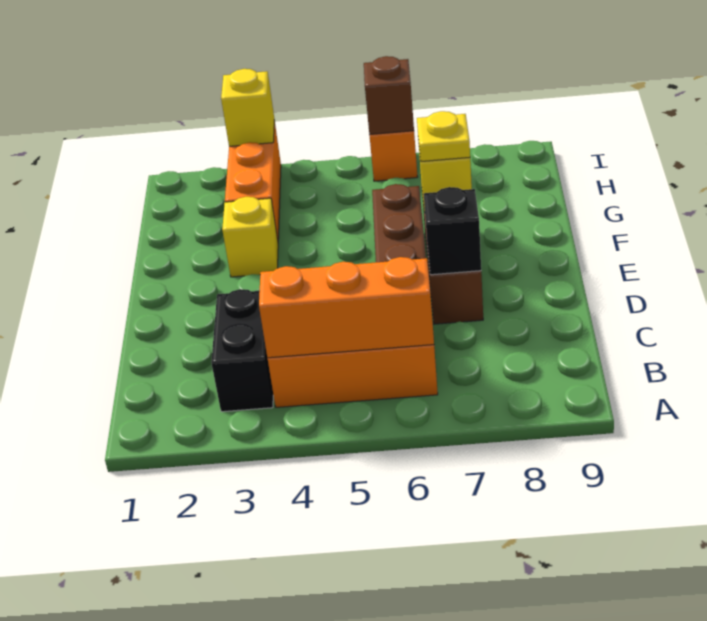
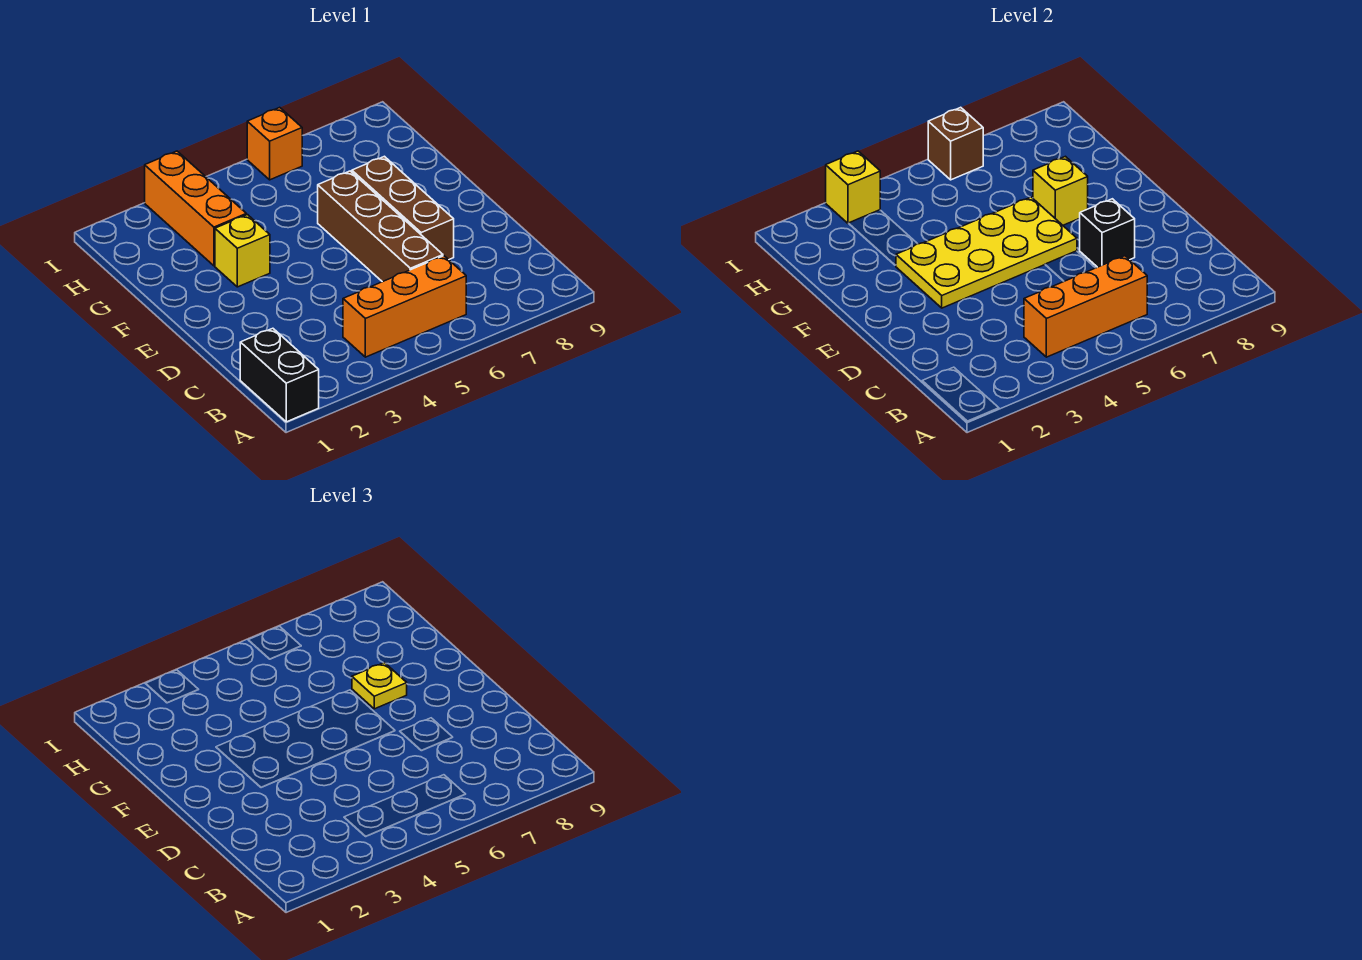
black brick B3:C3 level 1 -> black brick A1:B1 level 1
none -> yellow plate E3:F6 level 2

